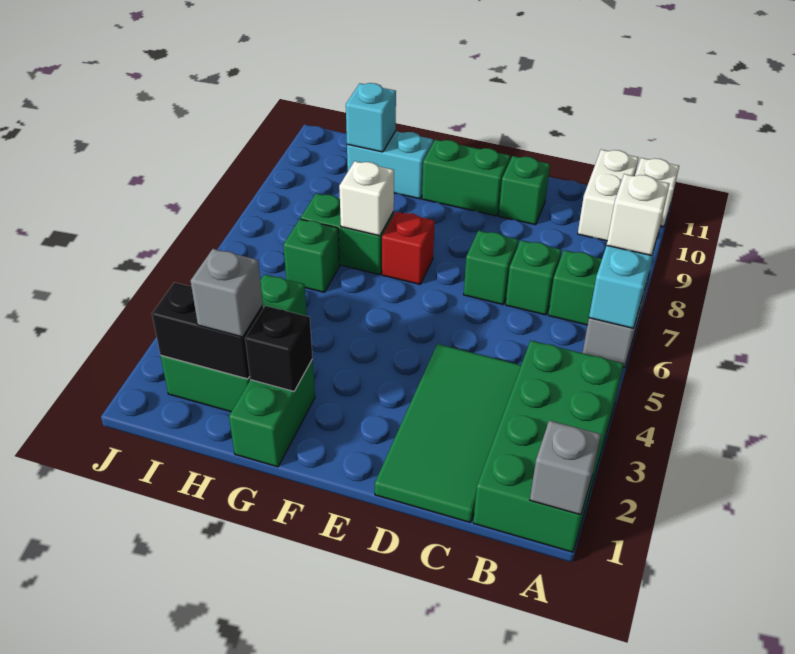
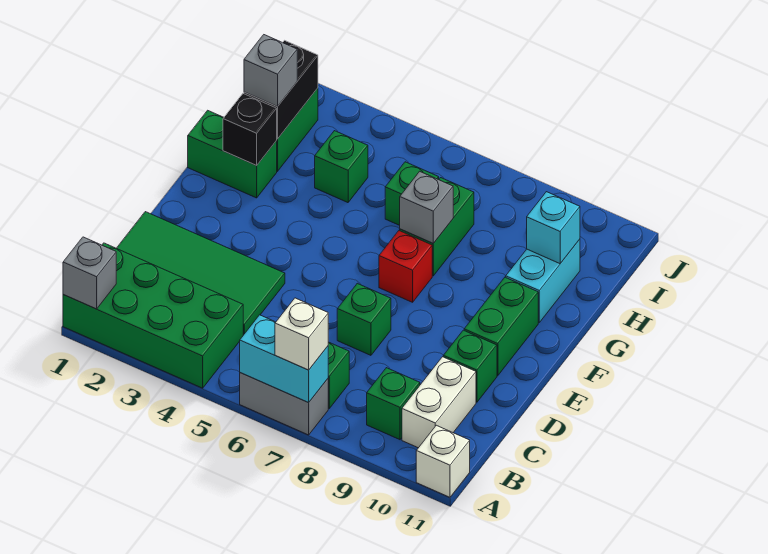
white brick B10:B11 level 1 -> white brick B10:C10 level 1
green brick C7 level 1 -> green brick B9 level 1
white brick G7 level 2 -> grey brick G7 level 2

